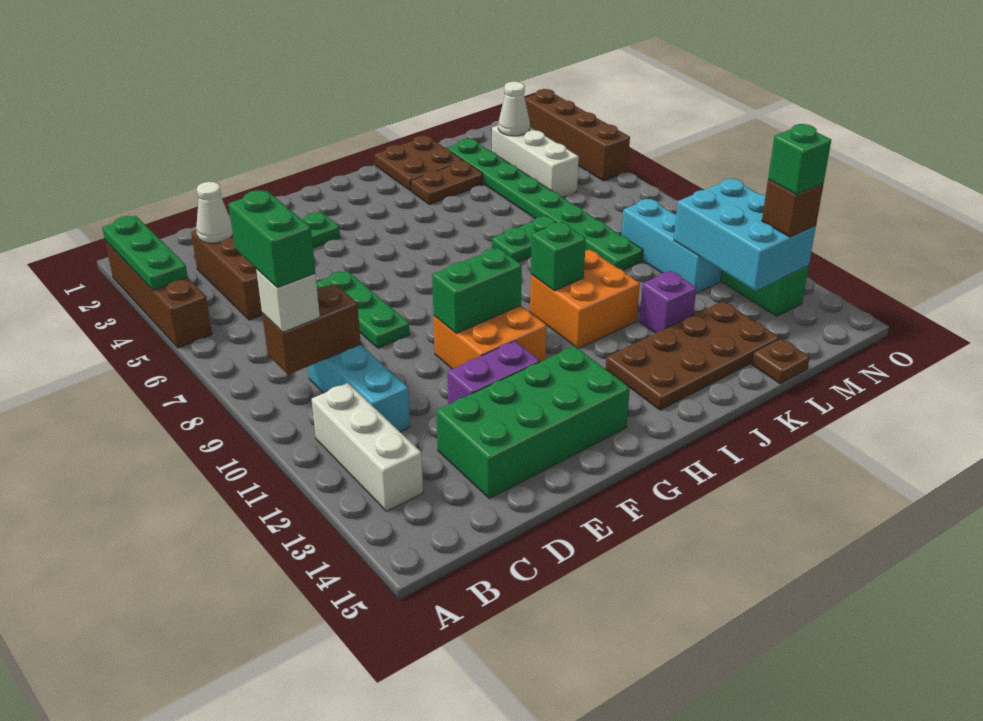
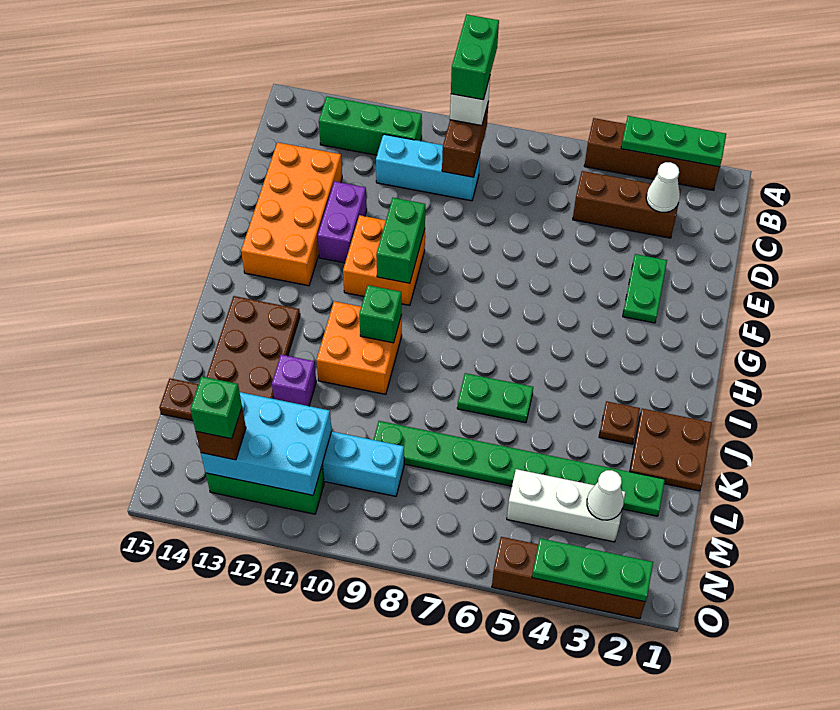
green brick B8:B9 level 4 -> green brick A9:B9 level 4
white brick B11:B13 level 1 -> green brick B11:B13 level 1
green brick D13:G14 level 1 -> orange brick D13:G14 level 1
green plate E6:E8 level 1 -> green plate O2:O4 level 2
brown plate J3:K3 level 1 -> brown plate J3 level 1
green plate J7:K7 level 1 -> green plate J6:J7 level 1

